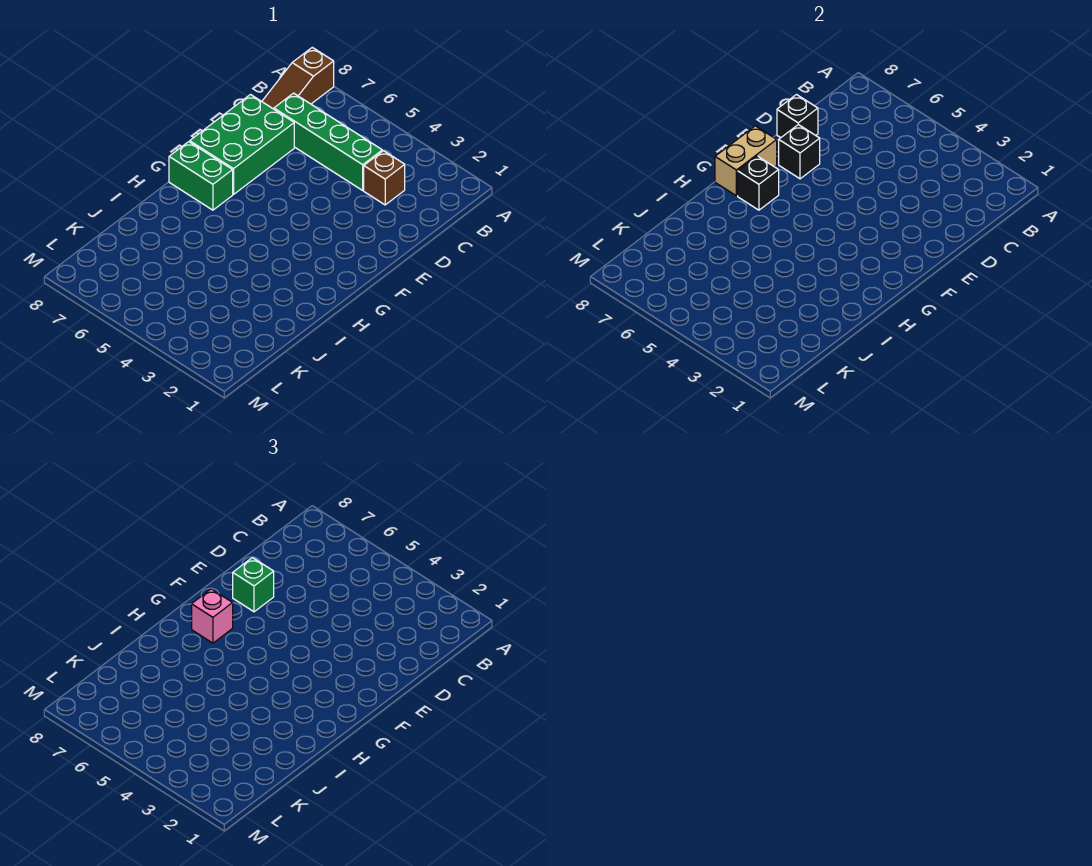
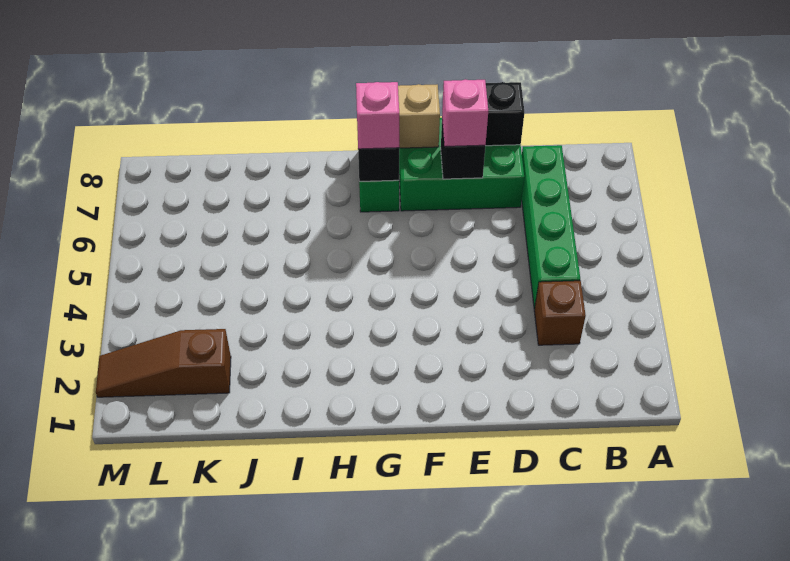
brown slope A8:C8 level 1 top A -> brown slope K2:M2 level 1 top K
green brick E7 level 3 -> pink brick E7 level 3

